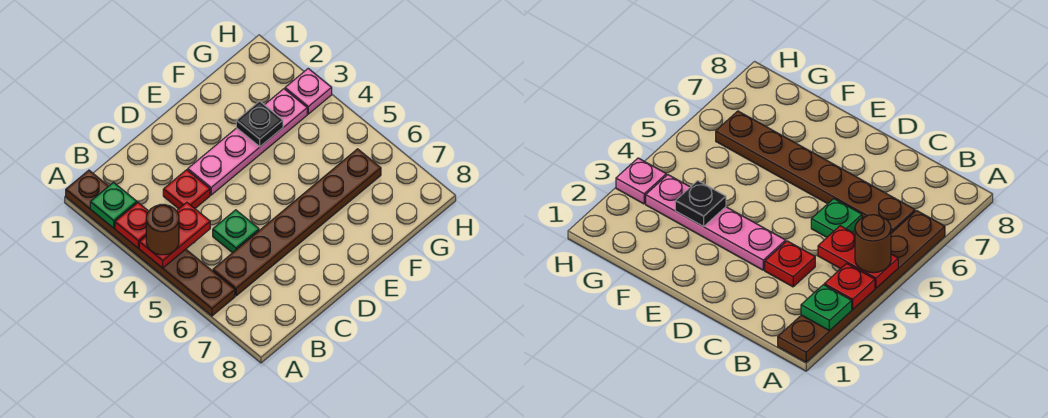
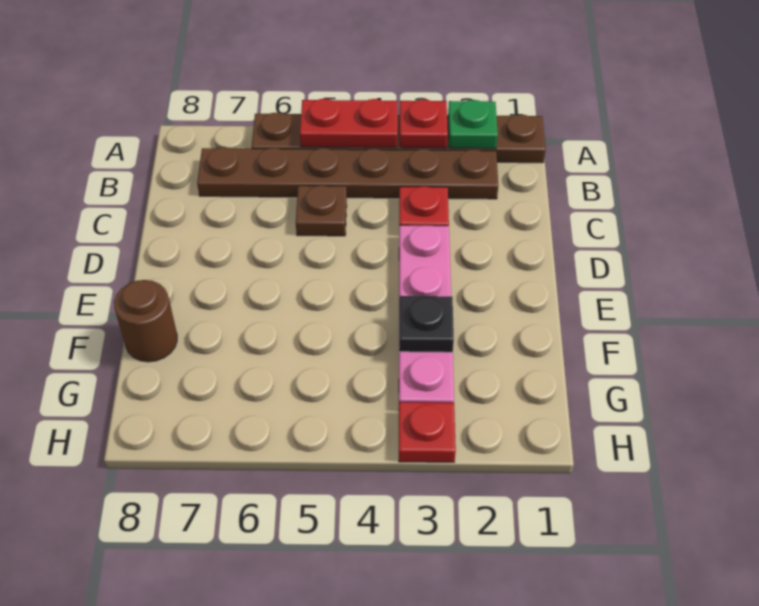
red plate A4:B4 level 2 -> red plate A4:A5 level 2
brown round brick A4 level 3 -> brown round brick F8 level 1
brown plate B6:G6 level 1 -> brown plate B2:B7 level 1
green plate C5 level 1 -> brown plate C5 level 1
pink plate H3 level 1 -> red plate H3 level 1

